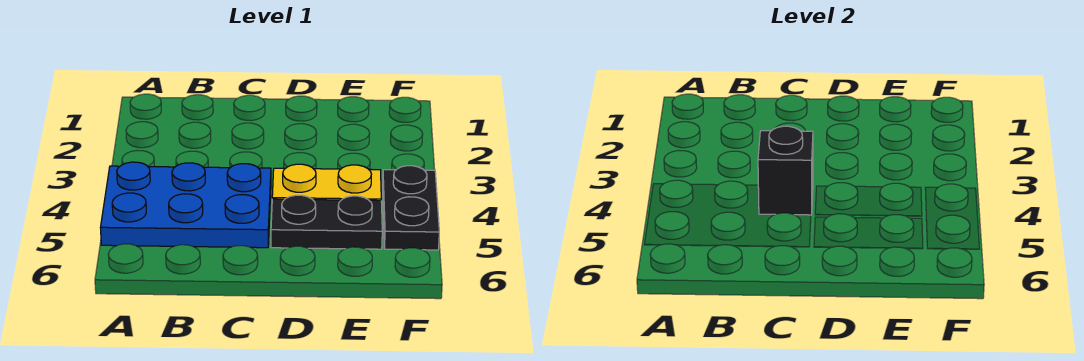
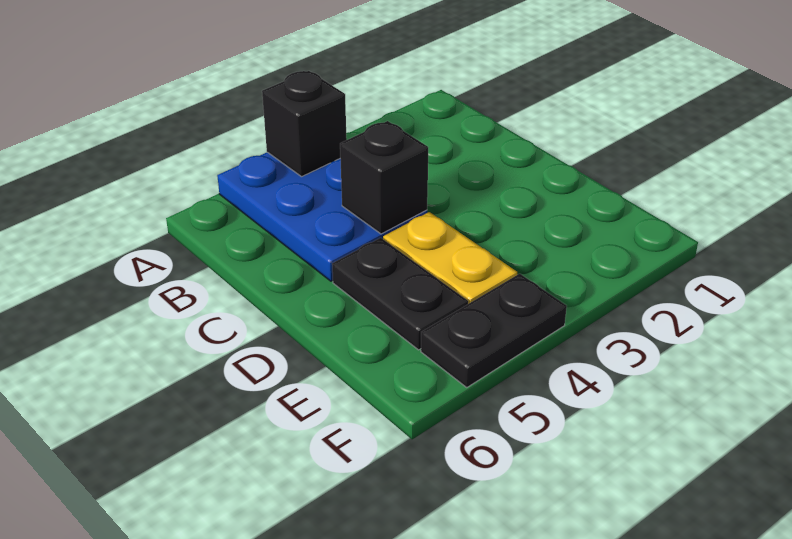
none -> black brick A4 level 2

